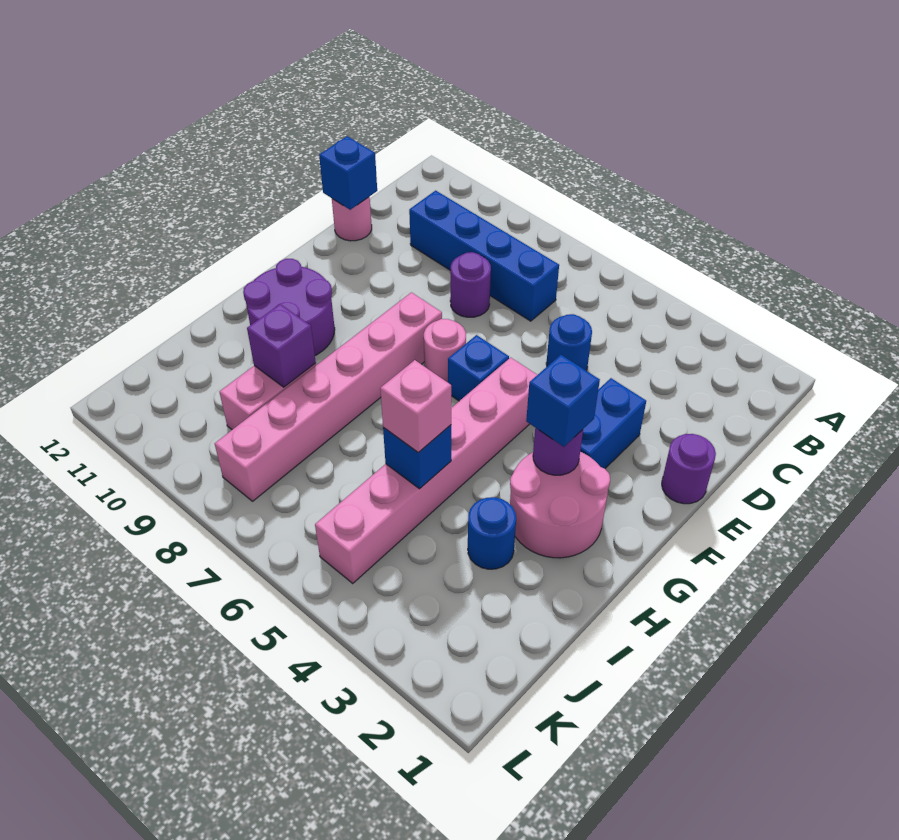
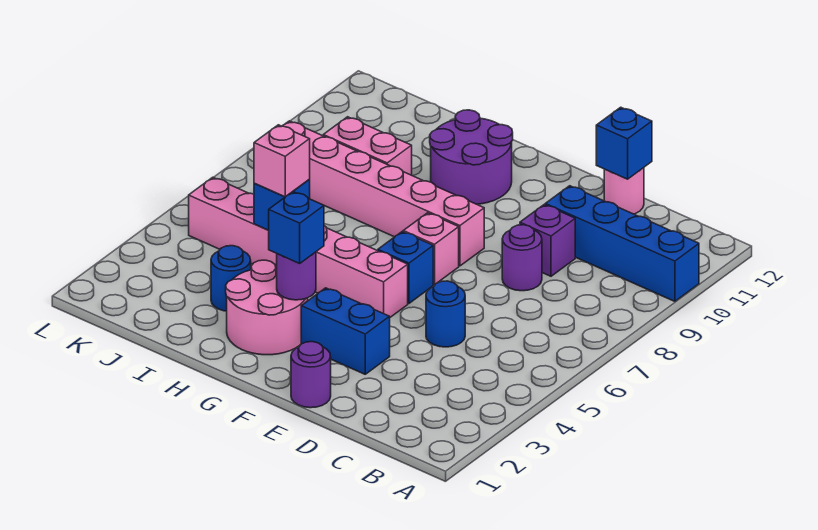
blue brick C7:C10 level 1 -> blue brick A10:D10 level 1
pink round brick F7 level 1 -> pink brick F7 level 1
purple brick I9 level 2 -> purple brick D9 level 1

